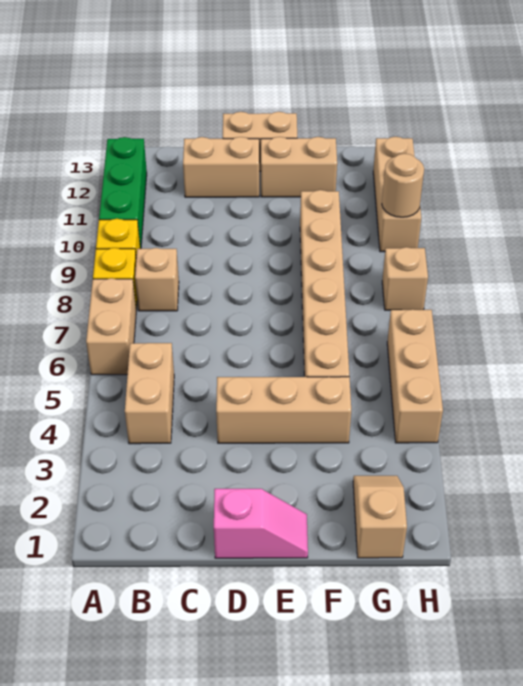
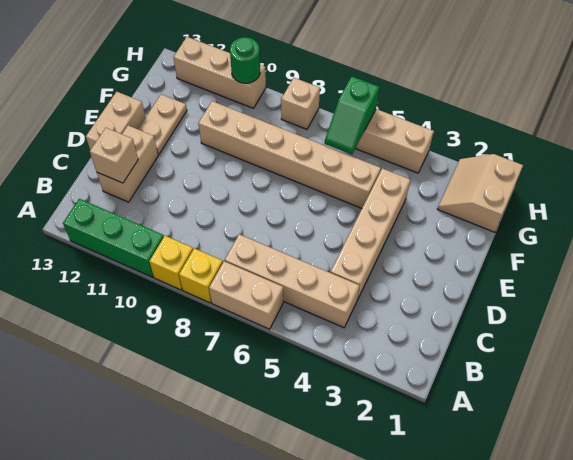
tan brick B4:B5 level 1 -> tan brick B4:B7 level 1
tan brick B8 level 1 -> tan brick C12 level 2
pink slope D1:E1 level 1 top D -> none
tan brick D4:F4 level 1 -> tan brick C4:F4 level 1
tan brick E12:F12 level 1 -> tan plate E12:F12 level 1
tan slope G1:G2 level 1 top 1 -> tan slope G1:H2 level 1 top 1
none -> green slope G6:H6 level 2 top H
tan round brick H10 level 2 -> green round brick H10 level 2

